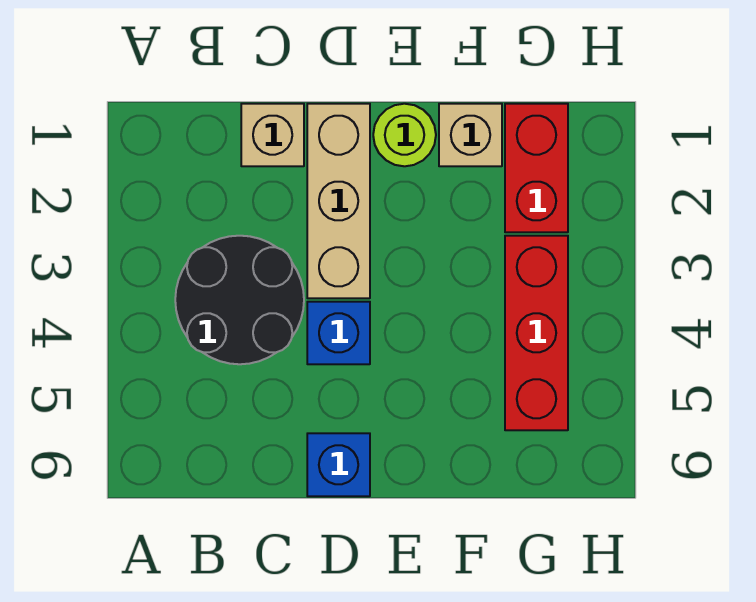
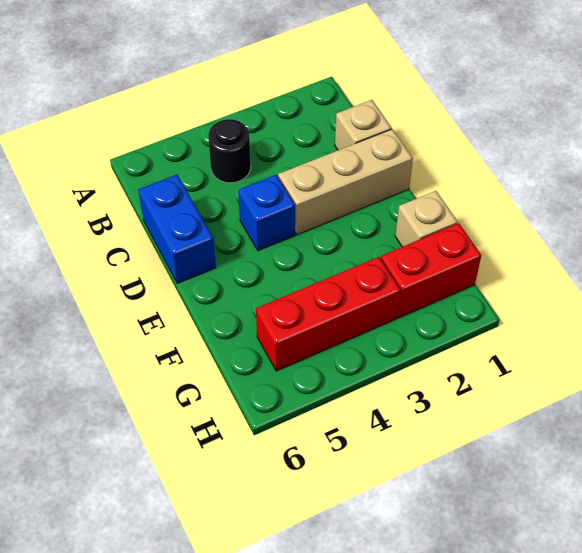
black round brick B3:C4 level 1 -> black round brick B4 level 1
blue brick D6 level 1 -> blue brick C6:D6 level 1
lime round brick E1 level 1 -> none

